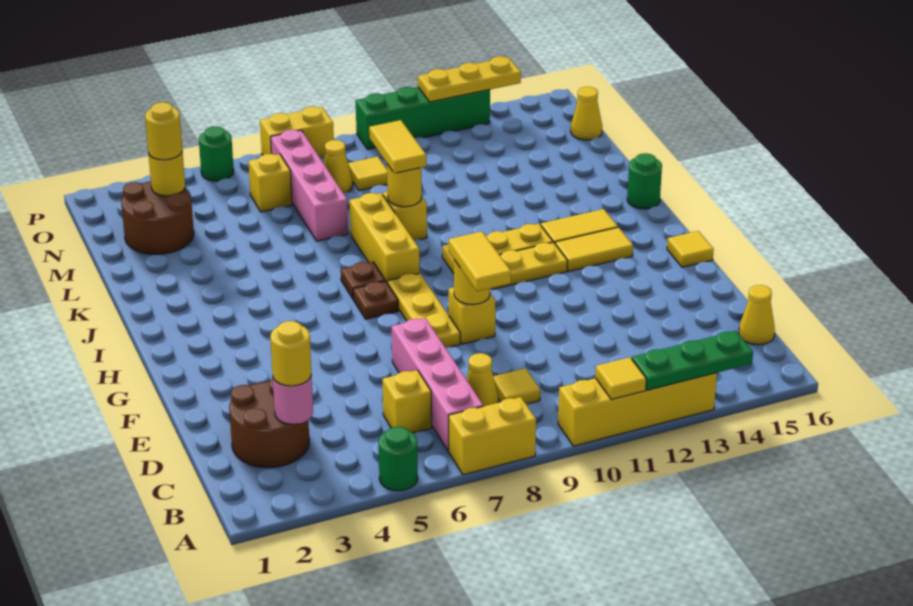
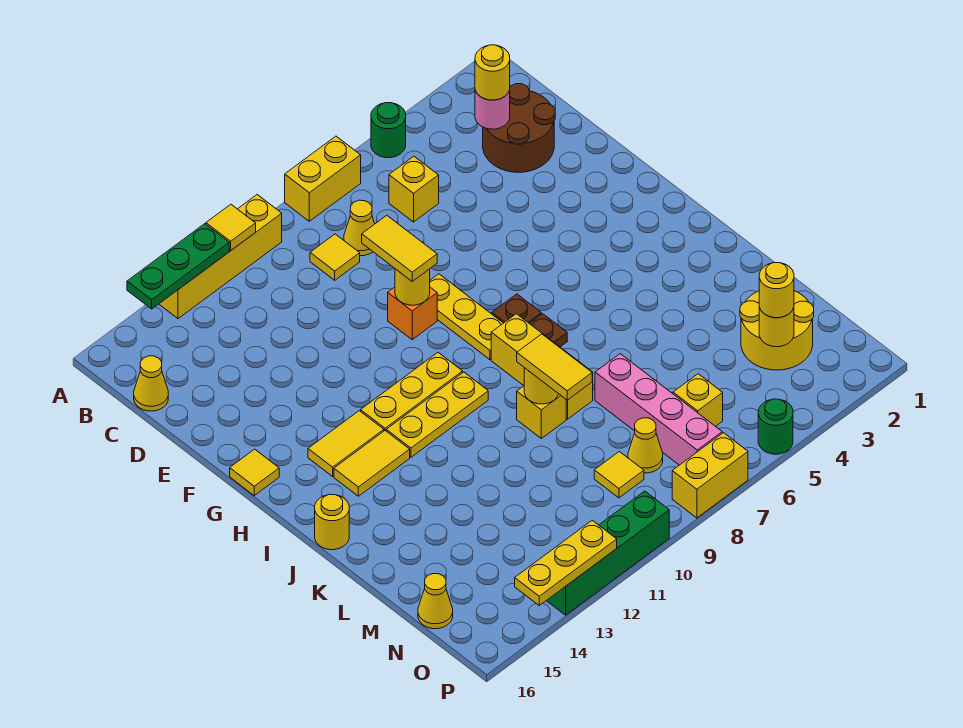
pink brick B7:E7 level 1 -> none
yellow brick F9 level 1 -> orange brick F9 level 1
green round brick J16 level 1 -> yellow round brick J16 level 1
brown round brick M2:N3 level 1 -> yellow round brick M2:N3 level 1

